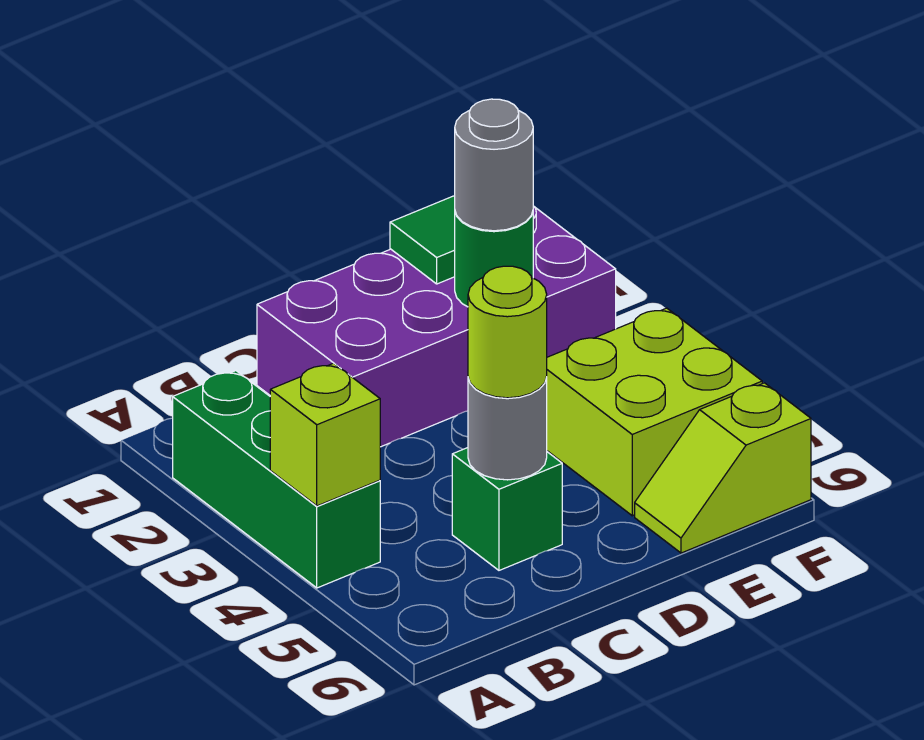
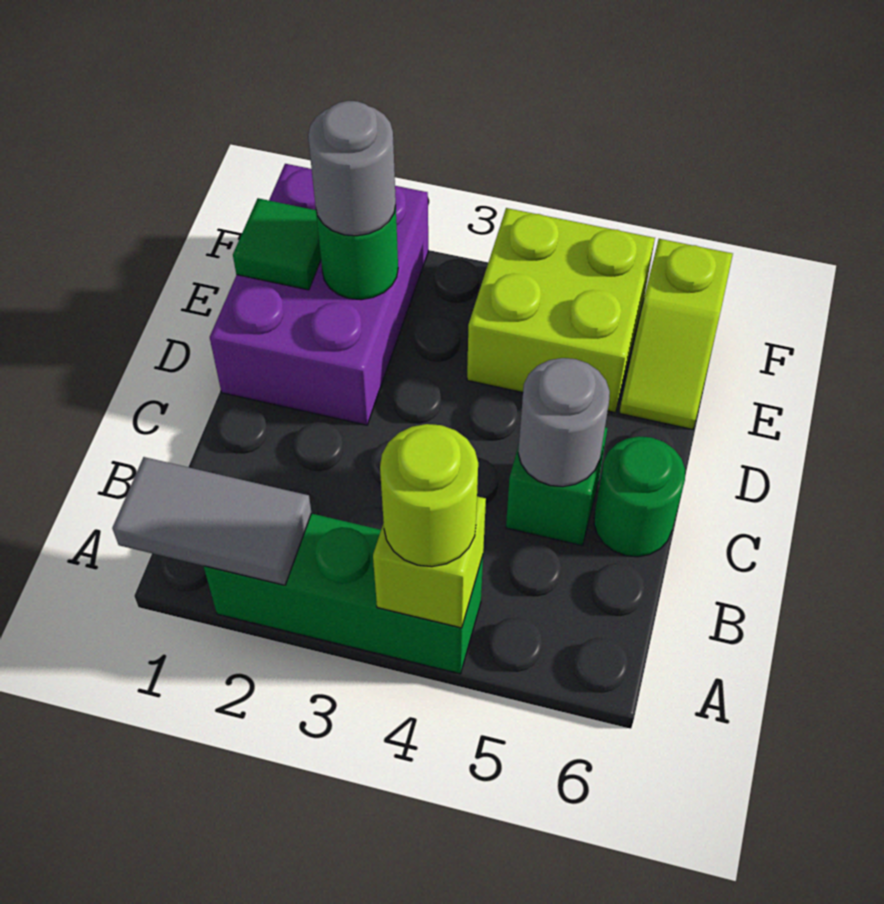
none -> grey tile A1:A2 level 2
purple brick C1:F2 level 1 -> purple brick D1:F2 level 1
lime round brick C5 level 3 -> lime round brick A4 level 3
none -> green round brick C6 level 1

